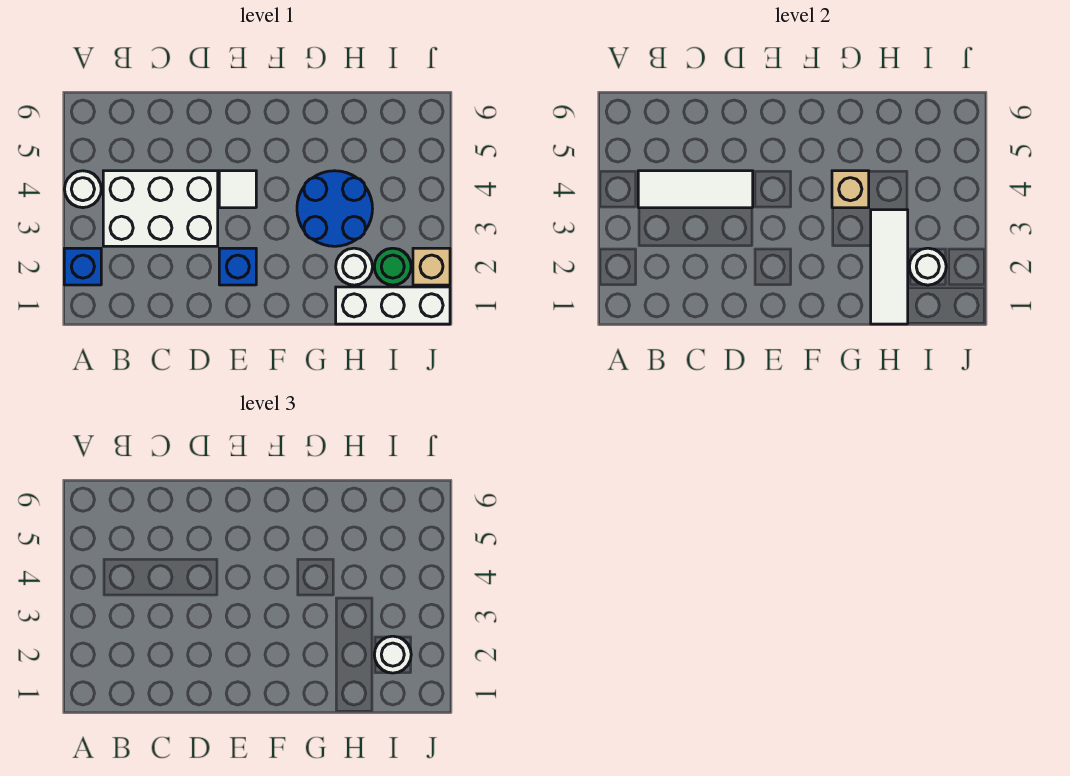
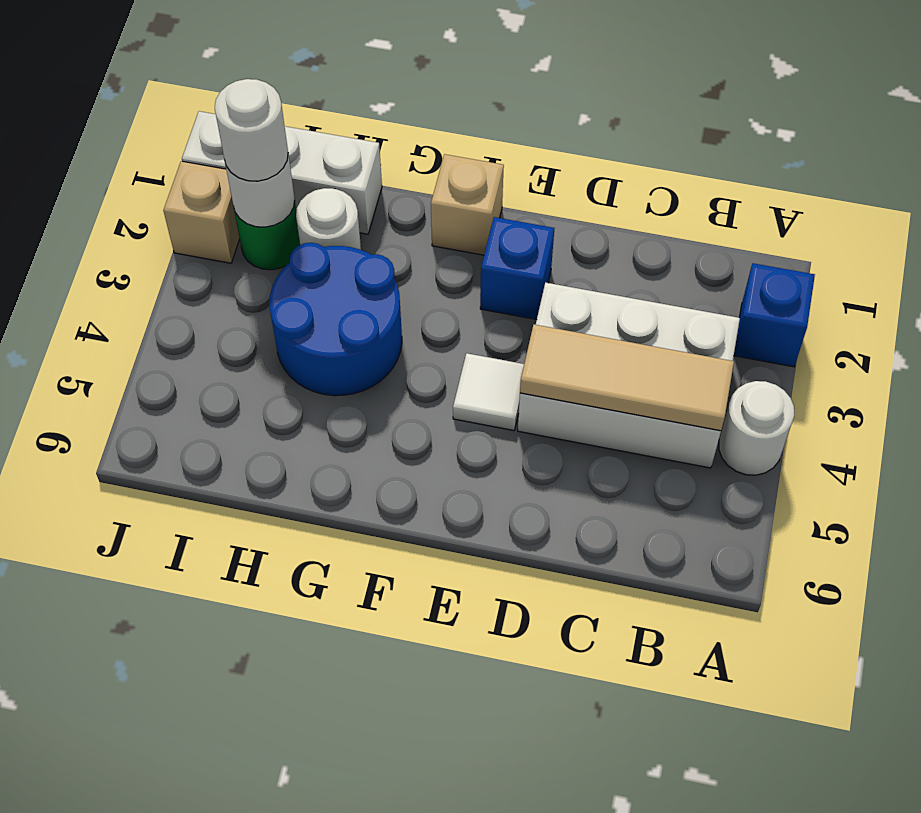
white tile B4:D4 level 2 -> tan tile B4:D4 level 2
tan brick G4 level 2 -> tan brick F1 level 1
white tile H1:H3 level 2 -> none

